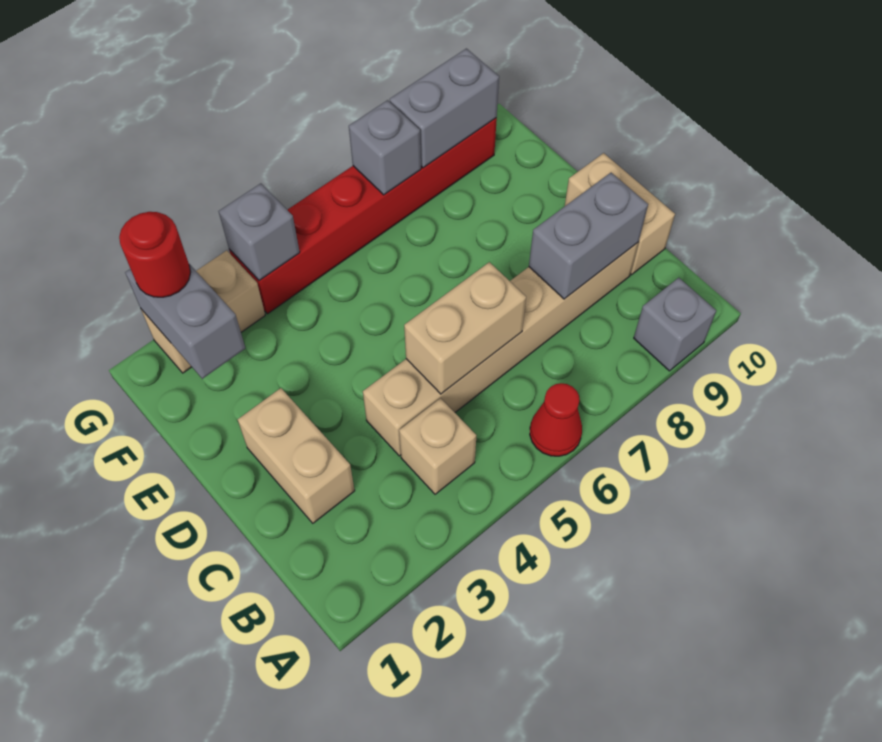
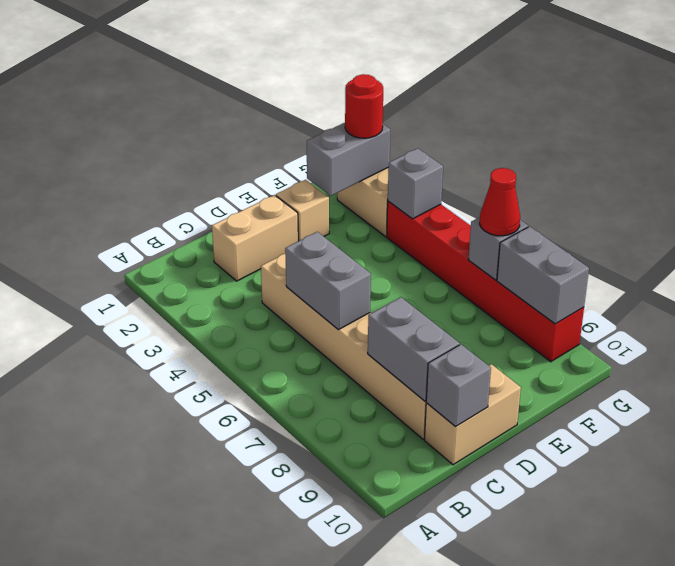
red cone A6 level 1 -> red cone G7 level 3
grey brick A9 level 1 -> grey brick C10 level 2
tan brick B4 level 1 -> tan brick E2 level 1
tan brick C5:C6 level 2 -> grey brick C5:C6 level 2

